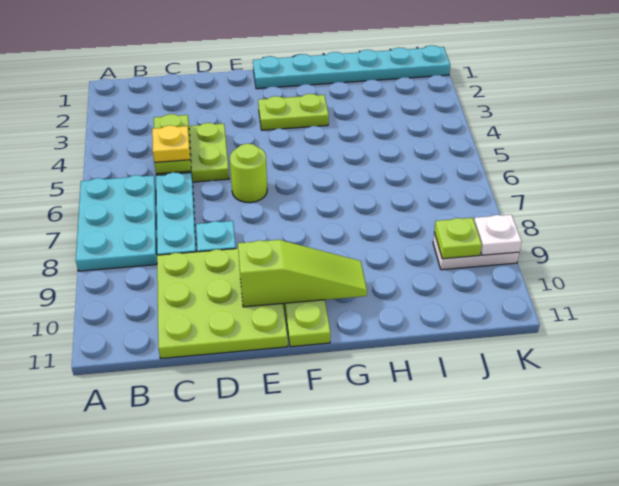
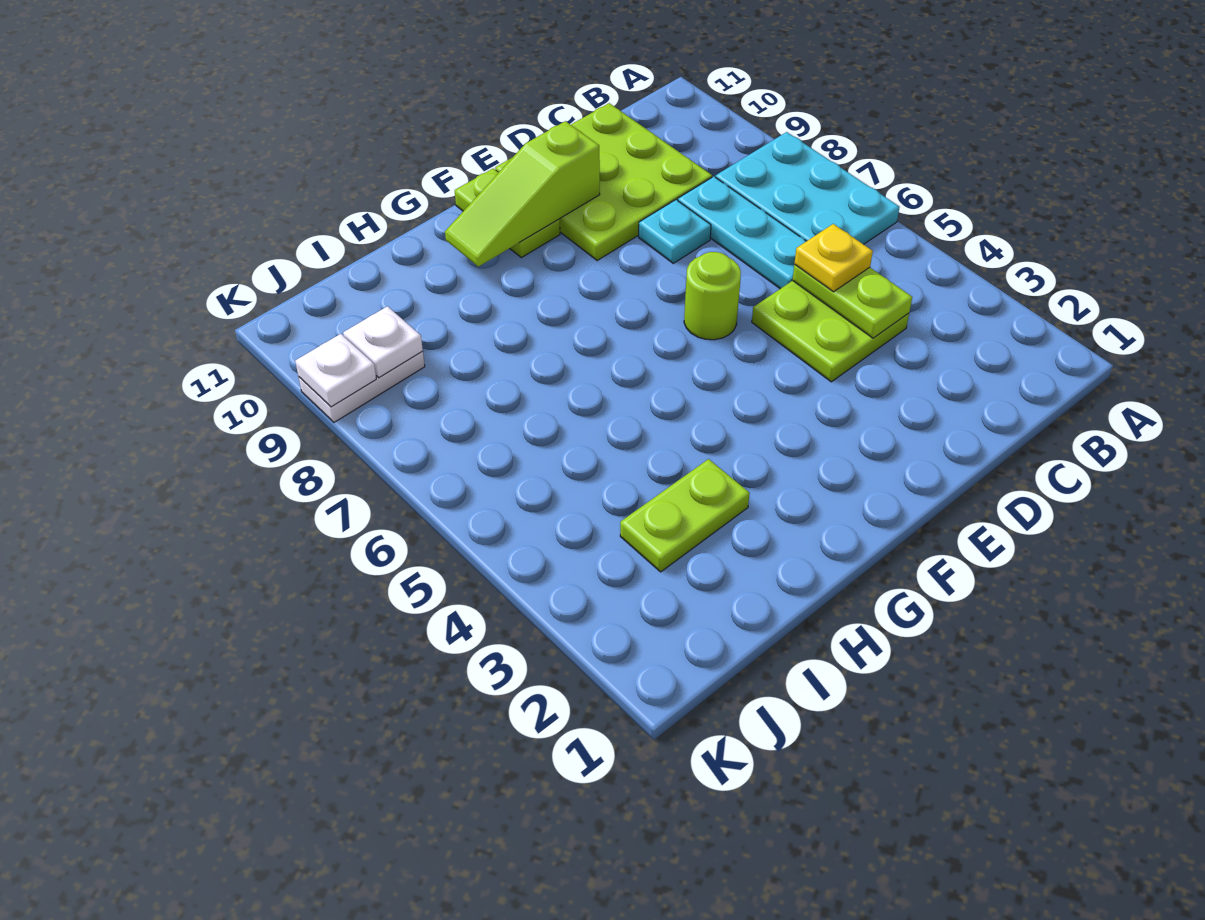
cyan plate F1:K1 level 1 -> none
lime plate F3:G3 level 1 -> lime plate H3:I3 level 1
lime plate J9 level 2 -> white plate J9 level 2

